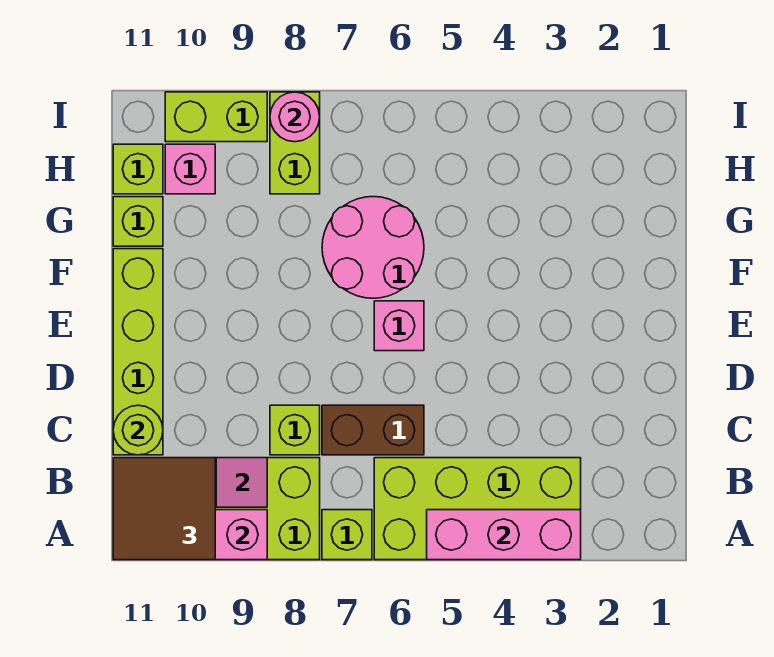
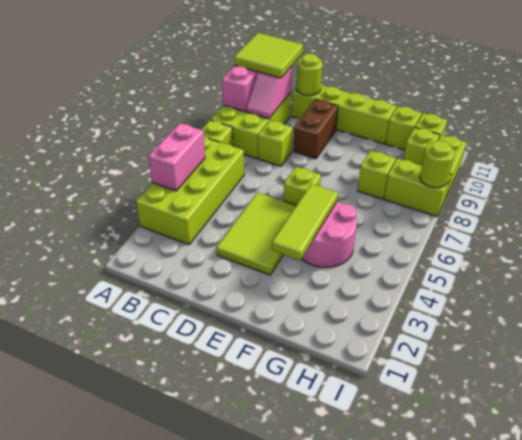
pink brick A3:A5 level 2 -> pink brick A4:A5 level 2
brown tile A10:B11 level 3 -> lime tile A10:B11 level 3
brown brick C6:C7 level 1 -> brown brick D9:D10 level 1
none -> lime tile D3:E5 level 1
pink brick E6 level 1 -> lime brick E6 level 1
none -> lime tile F3:F5 level 2
pink round brick F6:G7 level 1 -> pink round brick F4:G5 level 1
none -> lime brick G8 level 1
pink brick H10 level 1 -> lime brick H10 level 1
pink round brick I8 level 2 -> lime round brick I8 level 2

